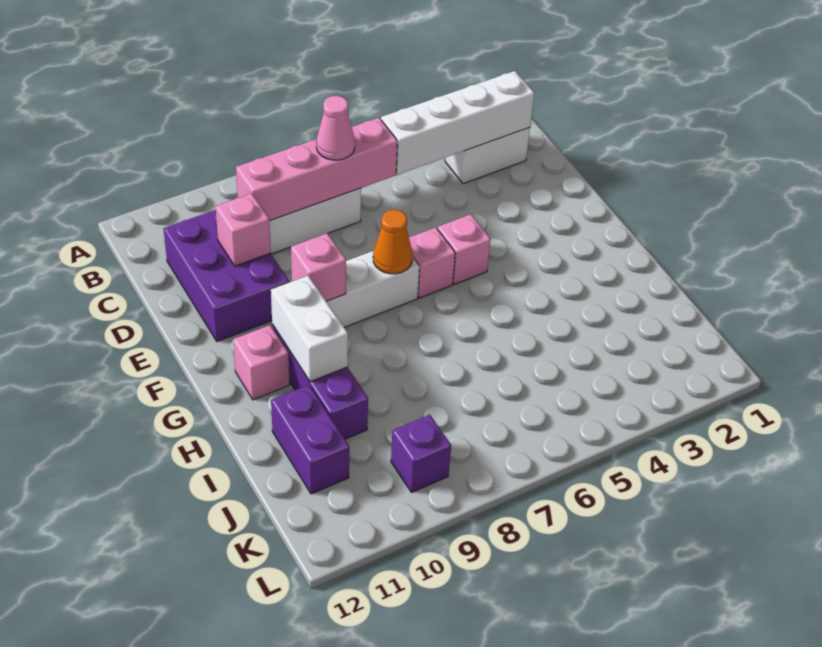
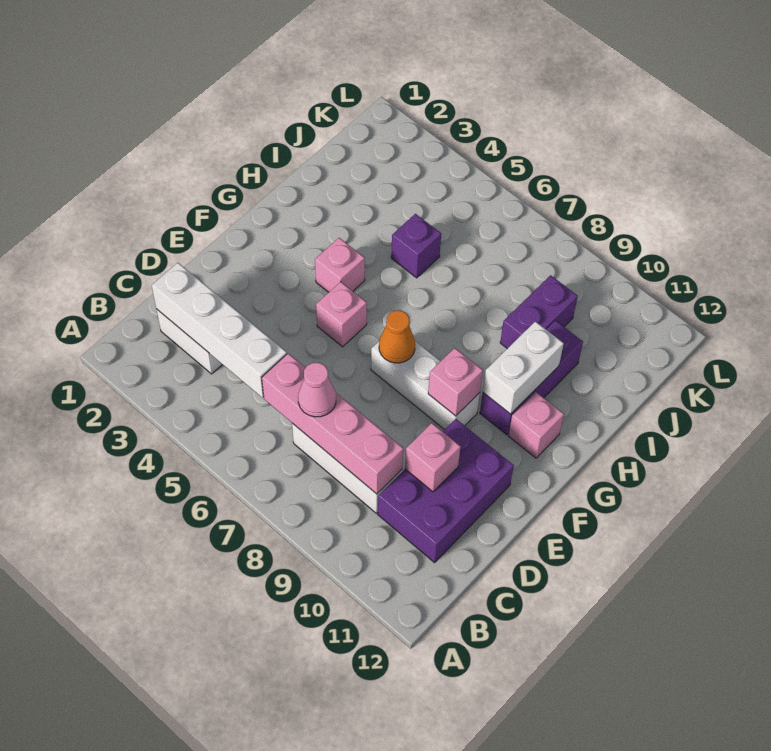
pink brick F6 level 1 -> pink brick G4 level 1
purple brick I11:J11 level 1 -> purple brick I9:J9 level 1
purple brick K9 level 1 -> purple brick I5 level 1

